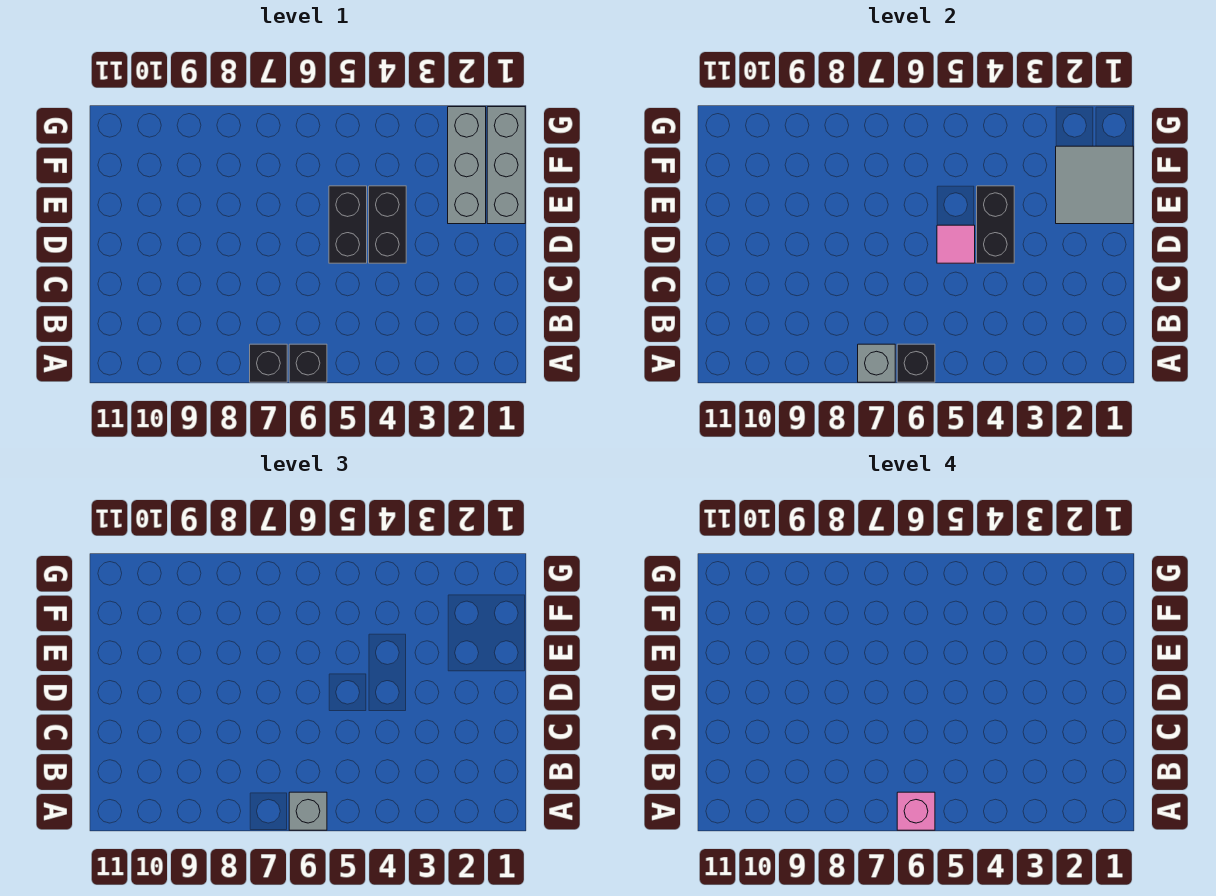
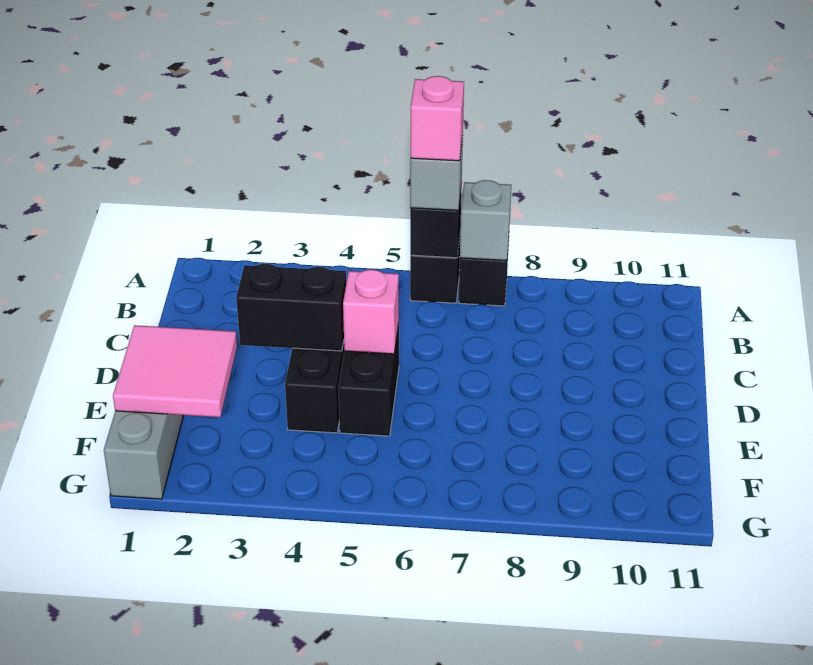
black brick D4:E4 level 2 -> black brick D3:D4 level 2
pink tile D5 level 2 -> pink brick D5 level 2
grey tile E1:F2 level 2 -> pink tile E1:F2 level 2
grey brick E2:G2 level 1 -> none

